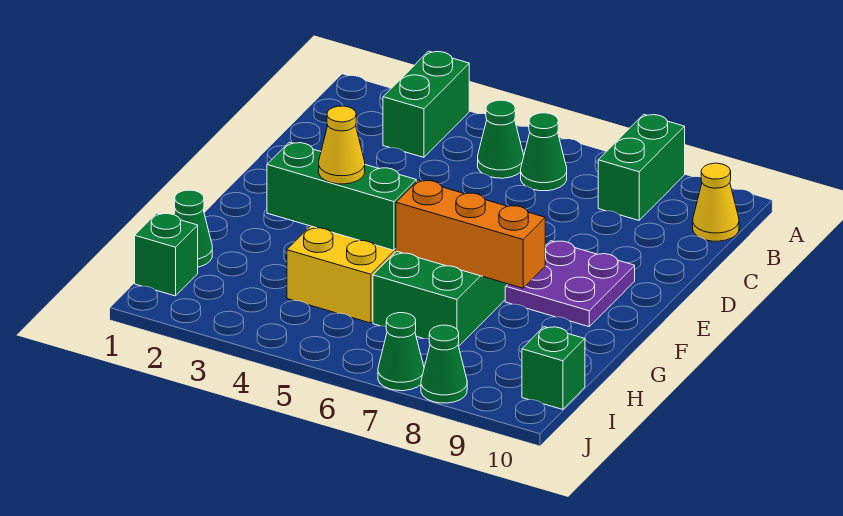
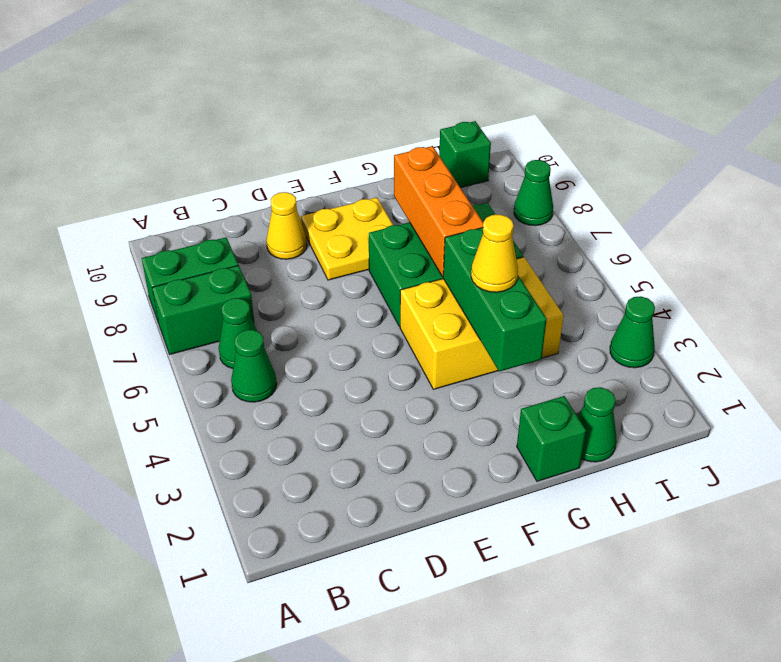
green brick A3:B3 level 1 -> green brick A7:B7 level 1
yellow cone B10 level 1 -> yellow cone D9 level 1
purple plate E8:F9 level 1 -> yellow plate E8:F9 level 1
green brick I1 level 1 -> green brick G1 level 1
green cone J7 level 1 -> green cone J3 level 1

